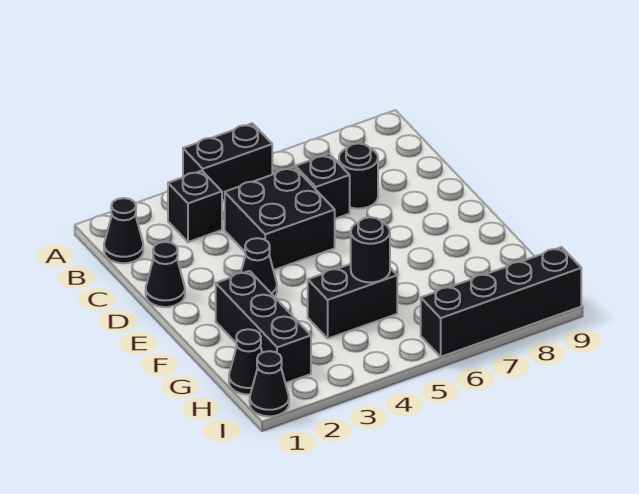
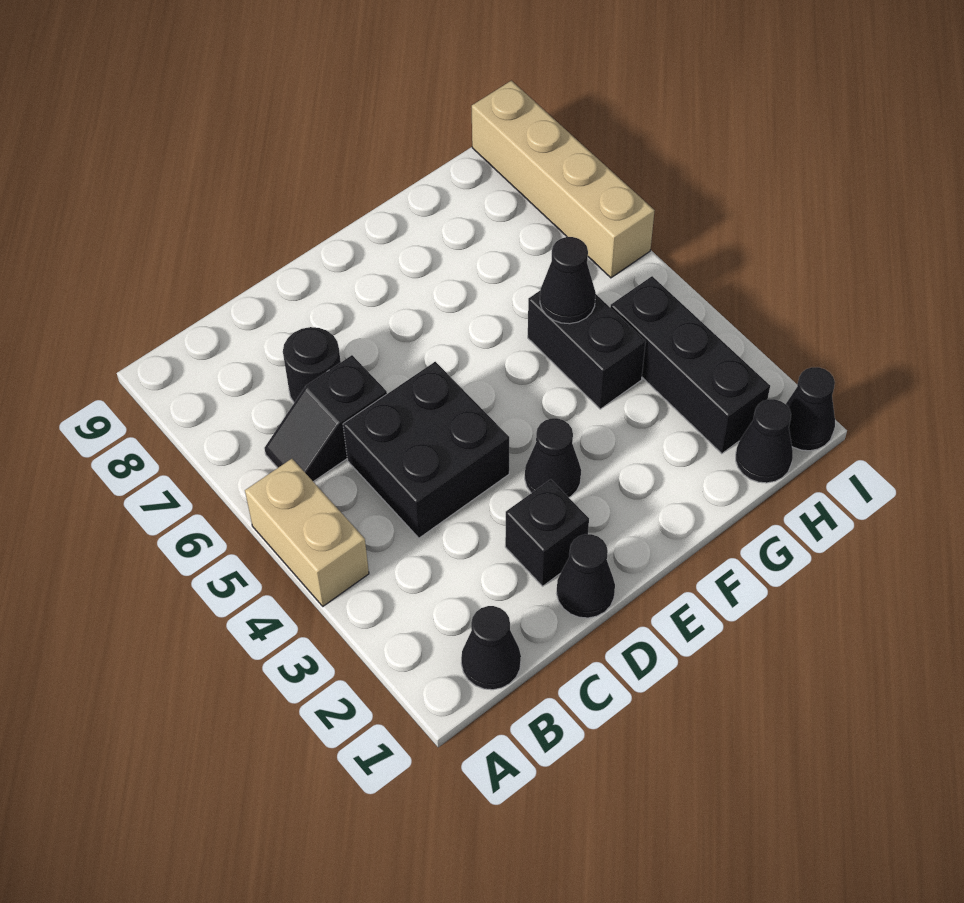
black brick A4:A5 level 1 -> tan brick A4:A5 level 1
black brick B3 level 1 -> black brick D2 level 1
black brick F2:H2 level 1 -> black brick H2:H4 level 1
black round brick G5 level 2 -> black cone G5 level 2
black brick I6:I9 level 1 -> tan brick I6:I9 level 1

